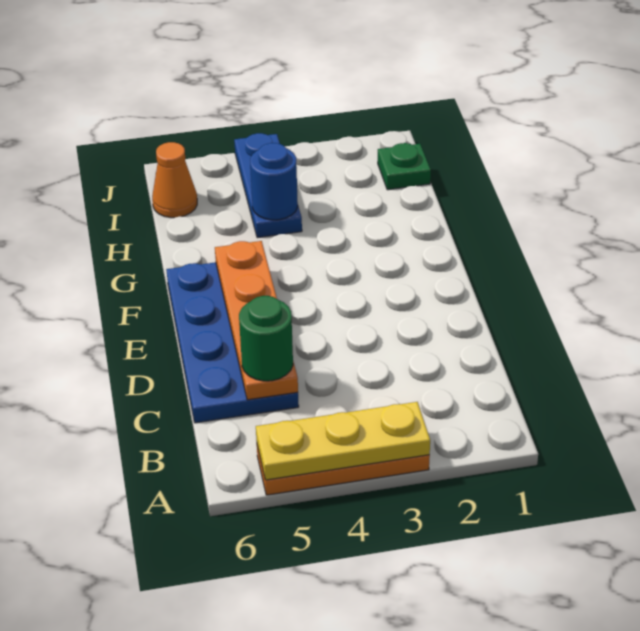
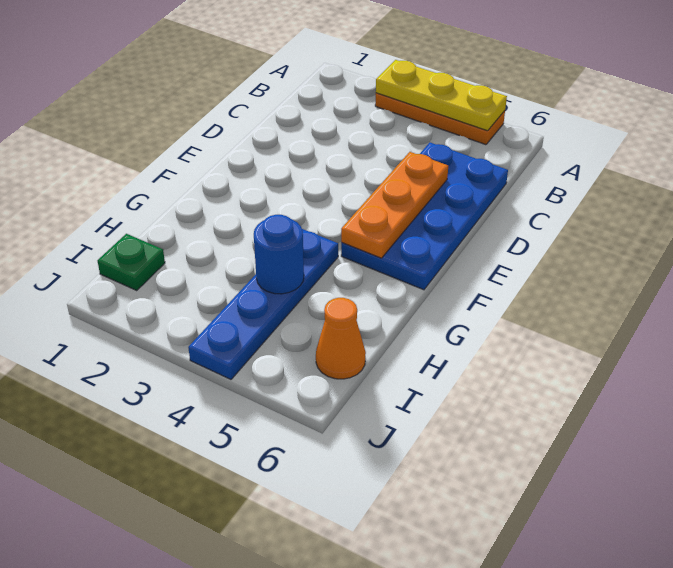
orange plate C5:F5 level 2 -> orange plate D5:F5 level 2
green round brick C5 level 3 -> none
blue plate H4:J4 level 1 -> blue plate G4:J4 level 1

